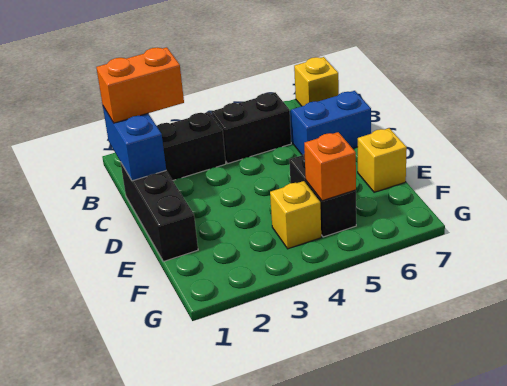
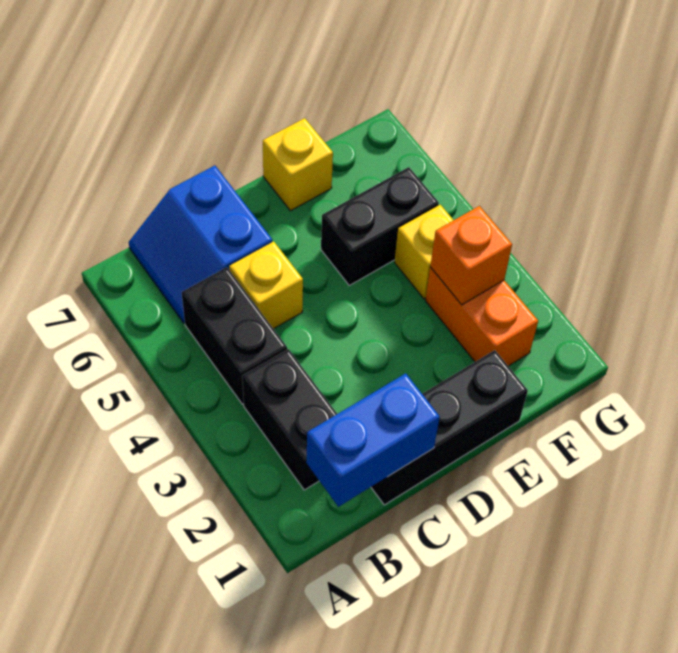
yellow brick A7 level 1 -> yellow brick C5 level 1
orange brick B1:B2 level 3 -> orange brick F2:F3 level 1
orange brick F5 level 2 -> orange brick F3 level 2

